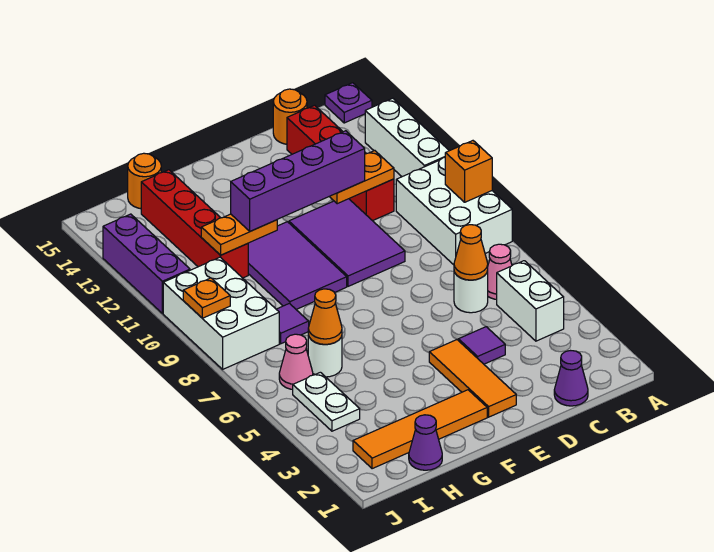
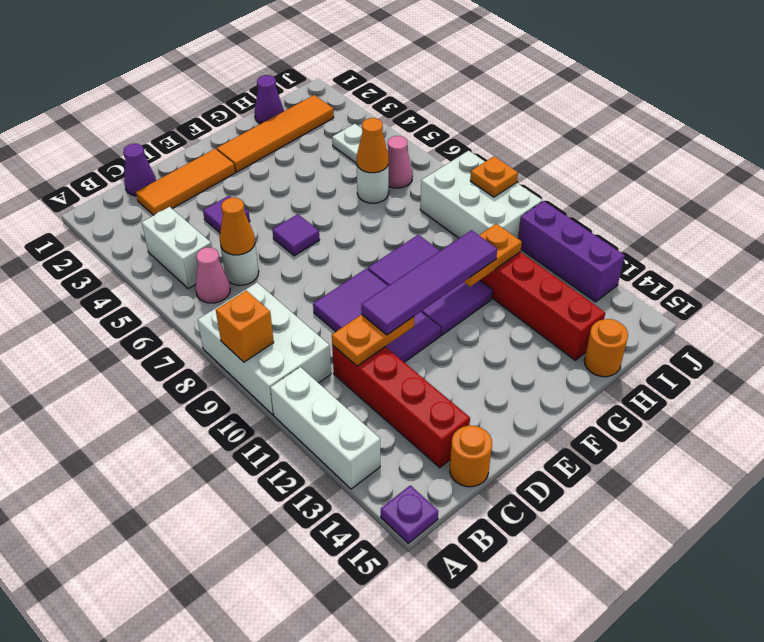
purple brick D11:G11 level 3 -> purple tile D11:G11 level 3
orange tile E2:E4 level 1 -> orange tile C2:E2 level 1
purple tile H8 level 1 -> purple tile E6 level 1

